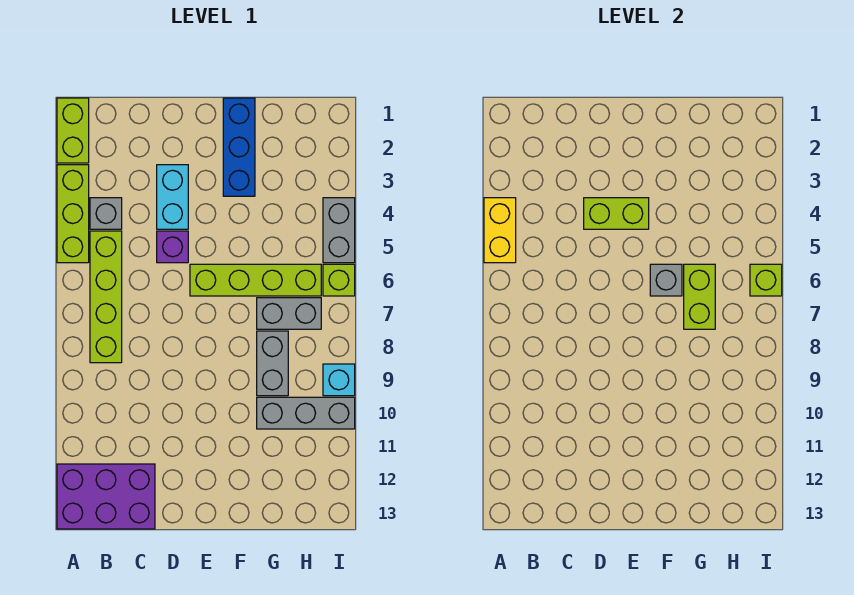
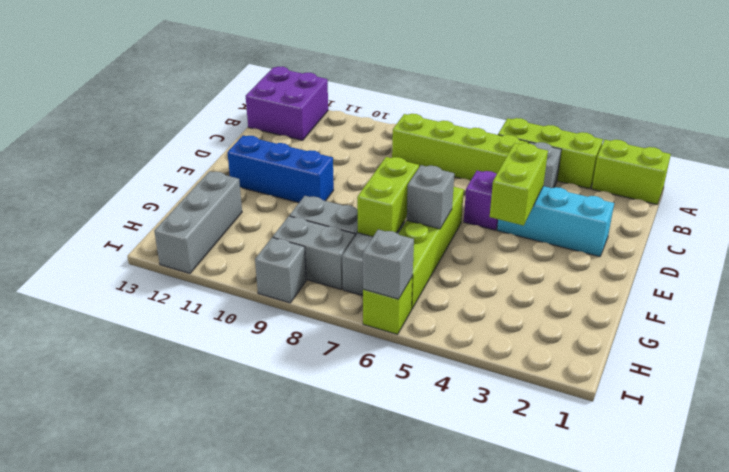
yellow brick A4:A5 level 2 -> none
purple brick A12:C13 level 1 -> purple brick A12:B13 level 1
cyan brick D3:D4 level 1 -> cyan brick D2:D4 level 1
blue brick F1:F3 level 1 -> blue brick E10:E12 level 1
lime brick G6:G7 level 2 -> lime brick F7:G7 level 2
grey brick G10:I10 level 1 -> grey brick G12:I12 level 1
grey brick I4:I5 level 1 -> grey brick H8:H9 level 1
lime brick I6 level 2 -> grey brick I6 level 2
cyan brick I9 level 1 -> grey brick I9 level 1

